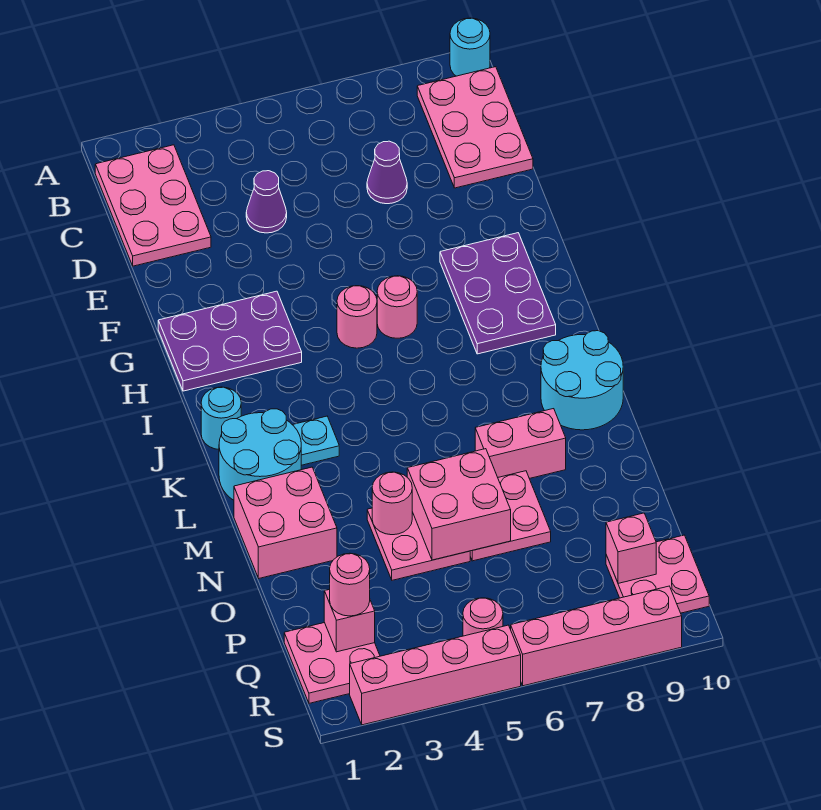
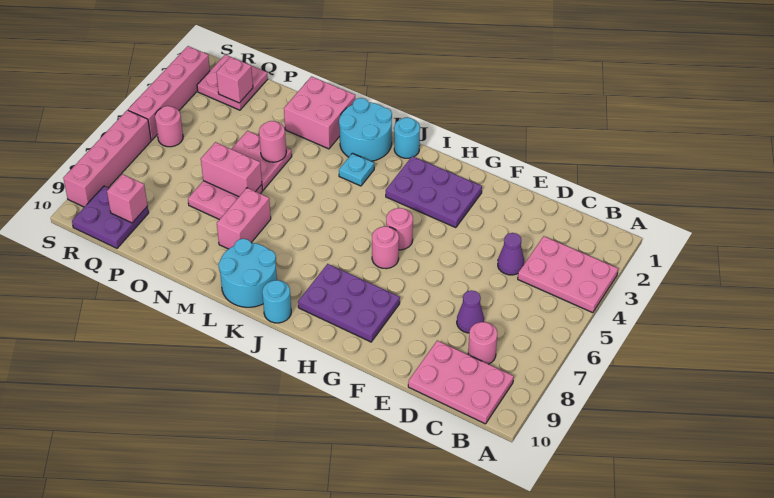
cyan round brick A10 level 1 -> cyan round brick J10 level 1
pink plate B1:D2 level 1 -> pink plate A3:C4 level 1
purple plate G1:H3 level 1 -> purple plate G2:I3 level 1
pink brick N5:O6 level 2 -> pink brick N6:O6 level 2
pink round brick Q2 level 3 -> pink round brick C8 level 1
pink plate Q9:R10 level 1 -> purple plate Q9:R10 level 1

